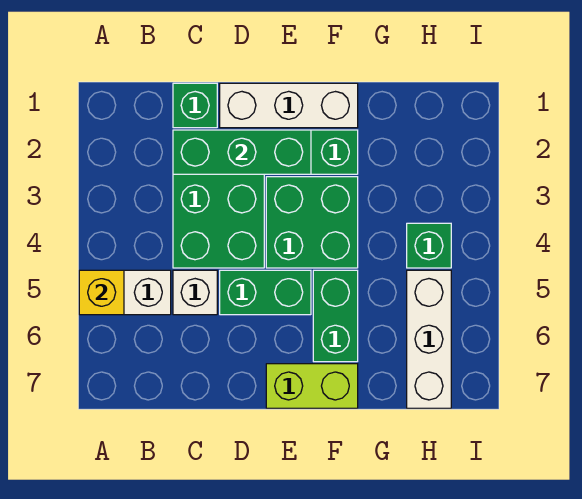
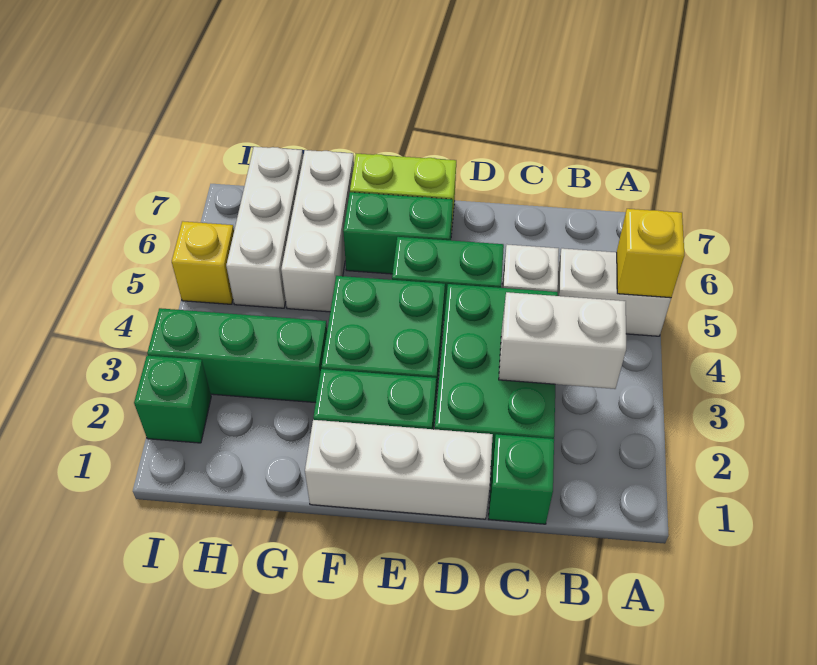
none -> white brick B3:C3 level 2
green brick C2:E2 level 2 -> green brick G3:I3 level 1
green brick F5:F6 level 1 -> green brick E6:F6 level 1
none -> white brick G5:G7 level 1
green brick H4 level 1 -> green brick I2 level 1
none -> yellow brick I5 level 1

